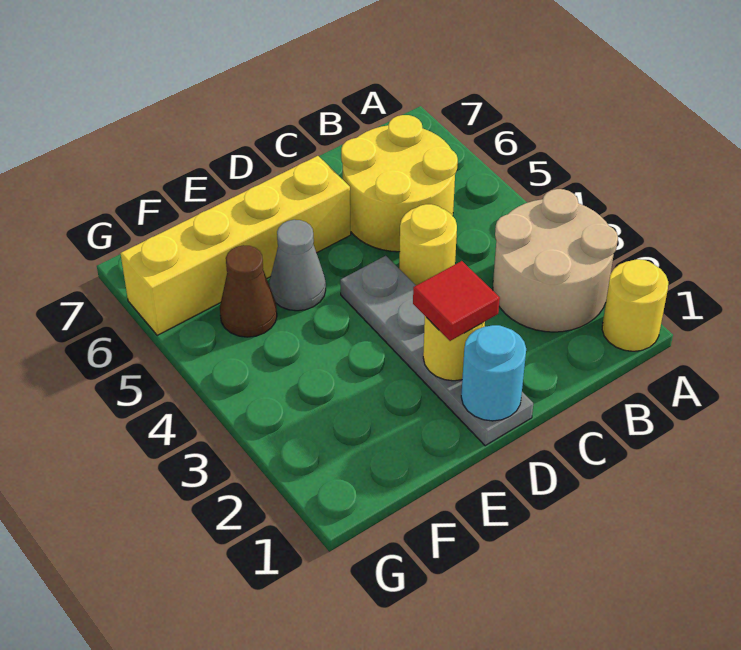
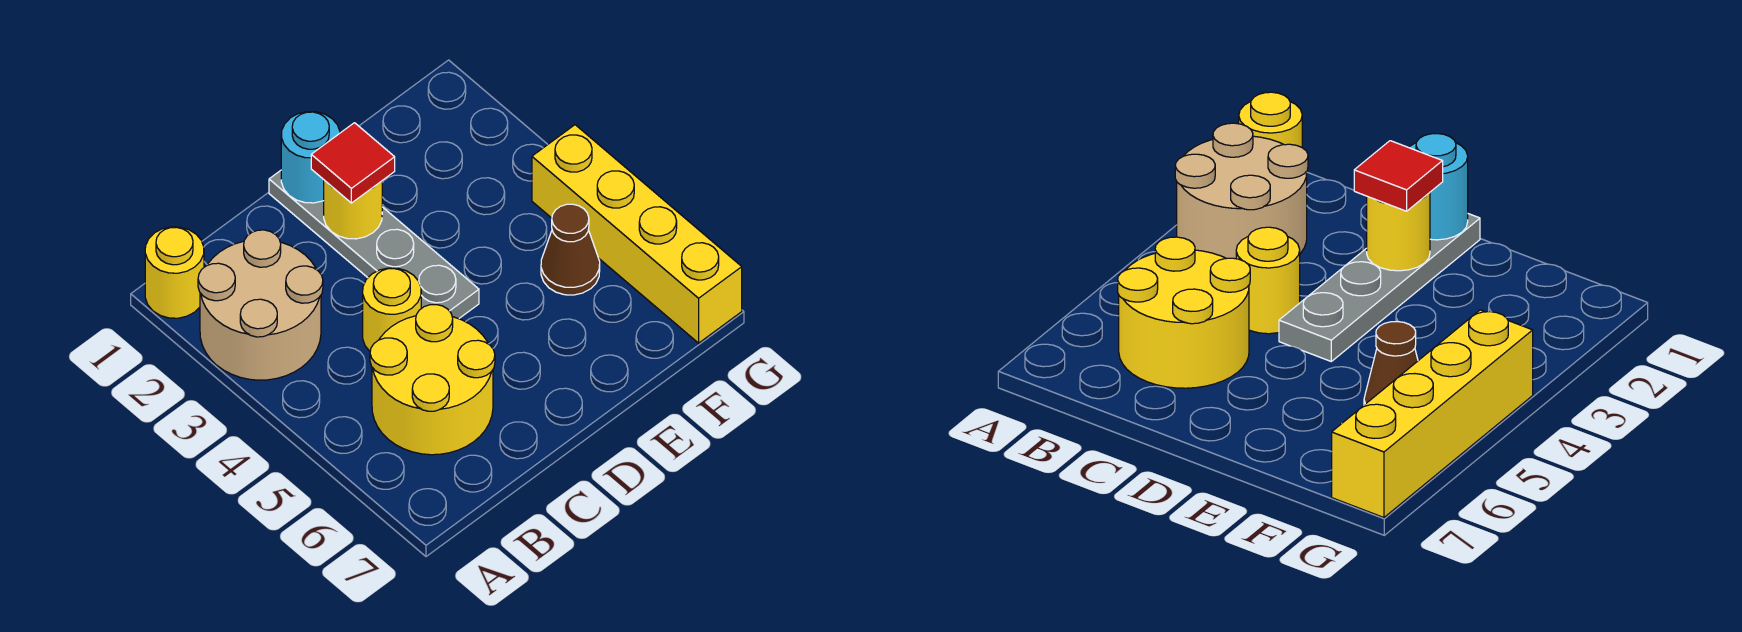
yellow brick D6:G6 level 1 -> yellow brick G4:G7 level 1
grey cone E5 level 1 -> none

